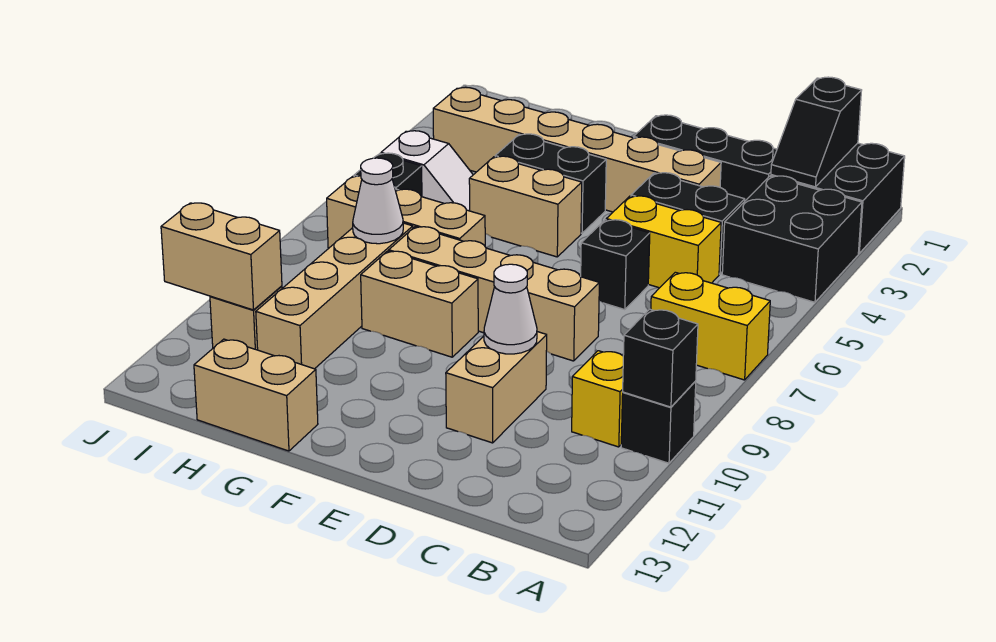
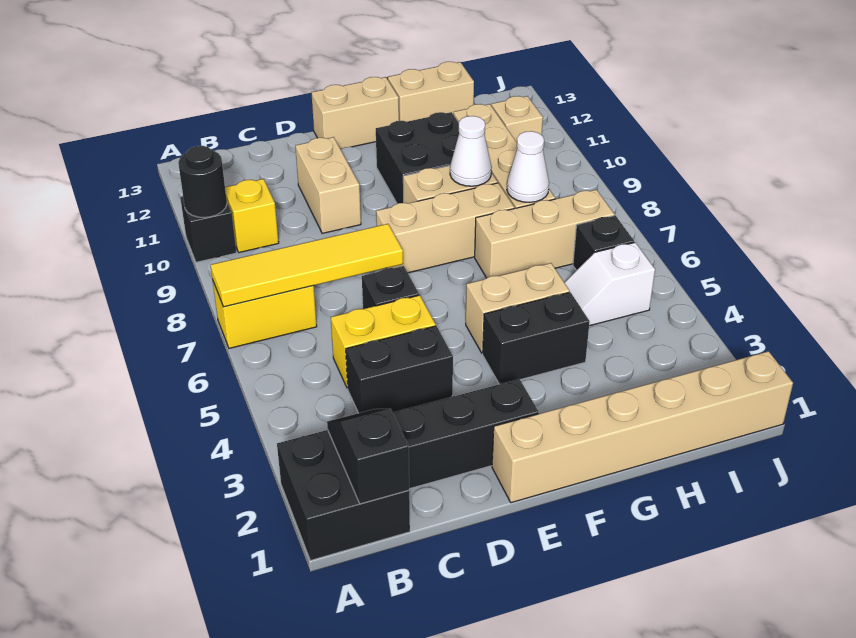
black brick A3:B4 level 1 -> black brick F10:G11 level 1
none -> yellow tile A7:D7 level 2
black brick A10 level 2 -> black round brick A10 level 2
tan brick D3:I3 level 1 -> tan brick E1:J1 level 1
tan brick D8:G8 level 1 -> tan brick E8:G8 level 1
white cone D10 level 2 -> white cone G9 level 2
tan brick I11:J11 level 2 -> tan brick E13:F13 level 1

